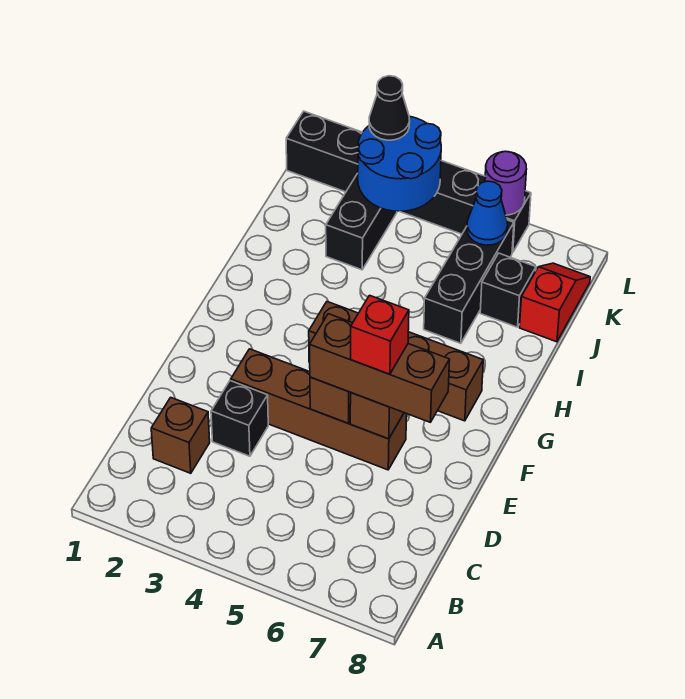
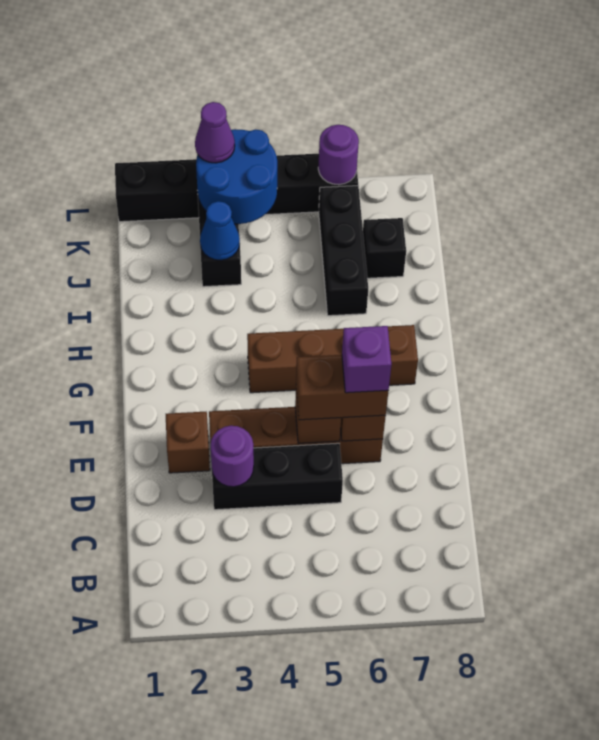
brown brick C2 level 1 -> brown brick E2 level 1
black brick D3 level 1 -> black brick D3:D5 level 1
none -> purple round brick D3 level 2
brown brick E5:E7 level 3 -> brown brick E5:E6 level 3
red brick E6 level 4 -> purple brick E6 level 4
red slope J8:K8 level 1 top J -> none
blue cone K6 level 2 -> blue cone J3 level 2
black cone L3 level 3 -> purple cone L3 level 3

